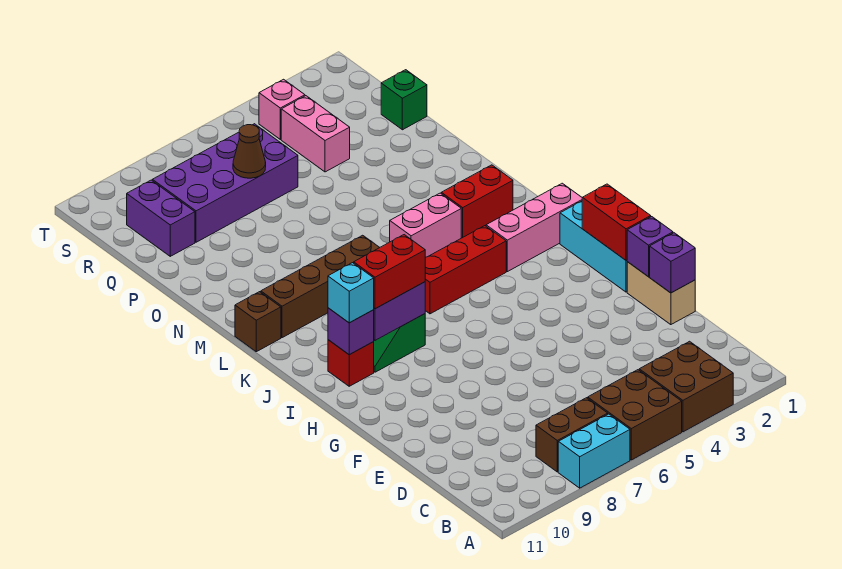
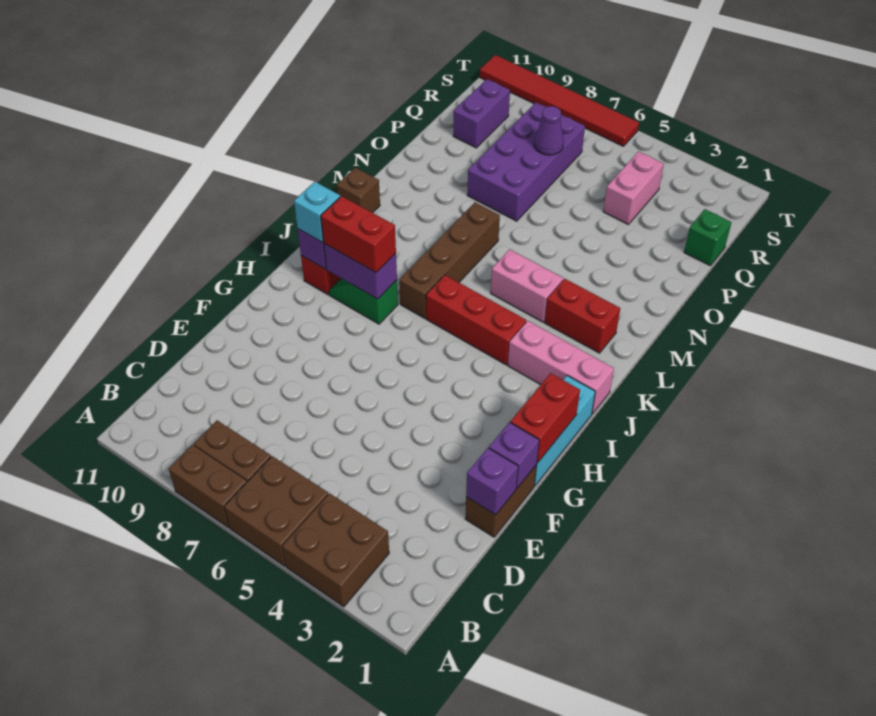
cyan brick A7:A8 level 1 -> brown brick A7:A8 level 1
tan brick E1:F1 level 1 -> brown brick E1:F1 level 1
brown brick L7:L10 level 1 -> brown brick J7:M7 level 1
purple brick Q6:R9 level 1 -> purple brick O7:R8 level 1
brown cone Q7 level 2 -> purple cone Q7 level 2
pink brick S4 level 1 -> none
none -> red tile T6:T11 level 1

